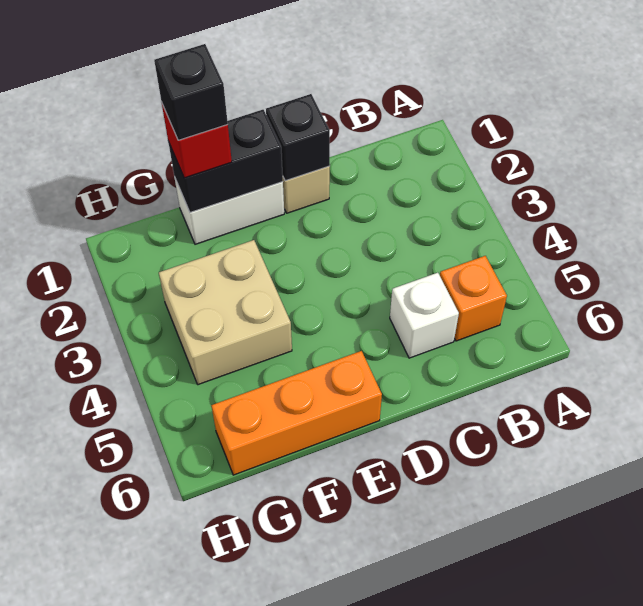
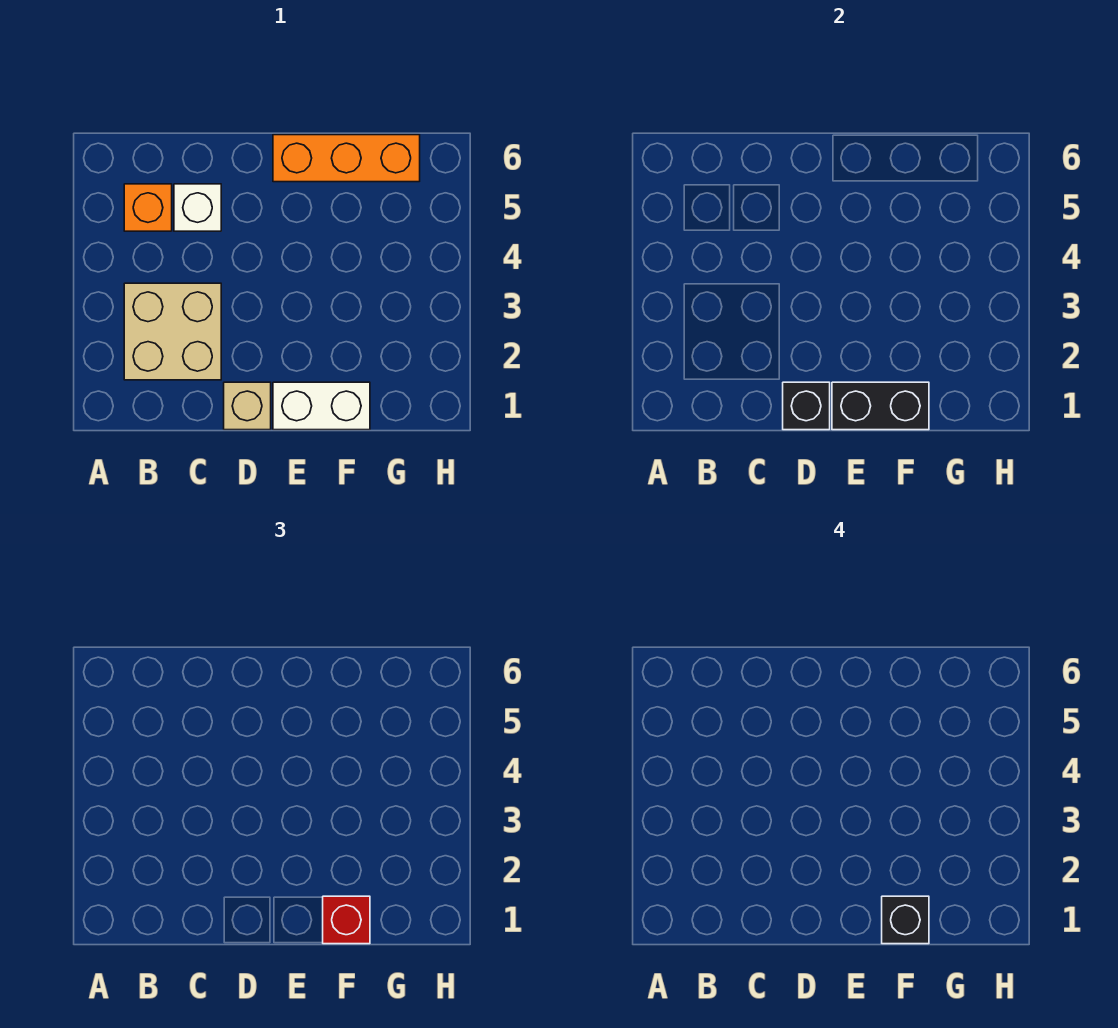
tan brick F3:G4 level 1 -> tan brick B2:C3 level 1

